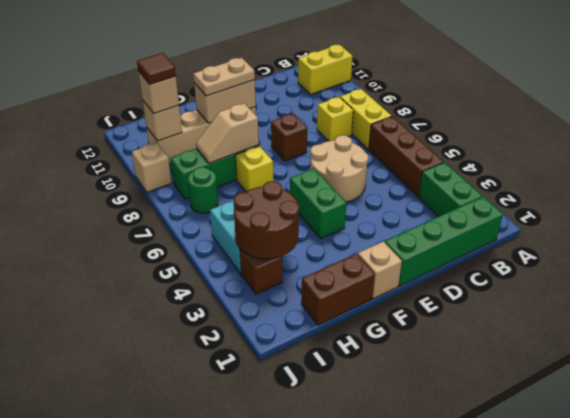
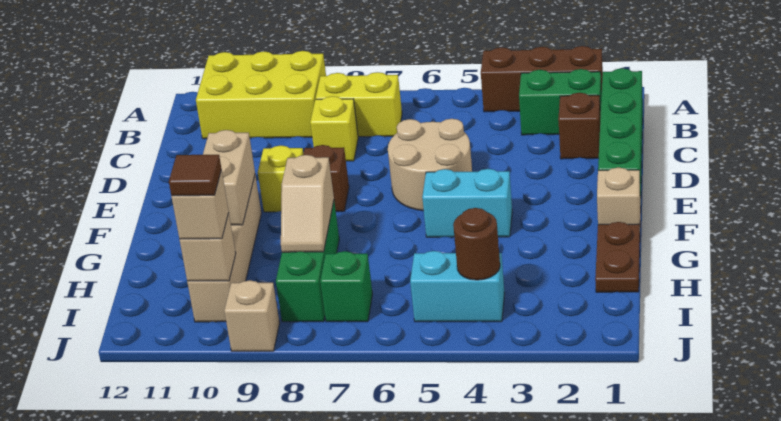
yellow brick A11:B11 level 1 -> yellow brick A9:B11 level 1
brown brick B4:B6 level 1 -> brown brick A2:A4 level 1
green brick F4:F5 level 1 -> cyan brick F4:F5 level 1
tan plate F10:G10 level 3 -> none
brown brick G1:H1 level 1 -> brown plate G1:H1 level 1
yellow brick G7 level 1 -> yellow brick E9 level 1
brown round brick H3:I4 level 2 -> brown round brick I4 level 2
brown brick I3 level 1 -> brown brick C2 level 1
green round brick I7 level 1 -> green brick I7 level 1

